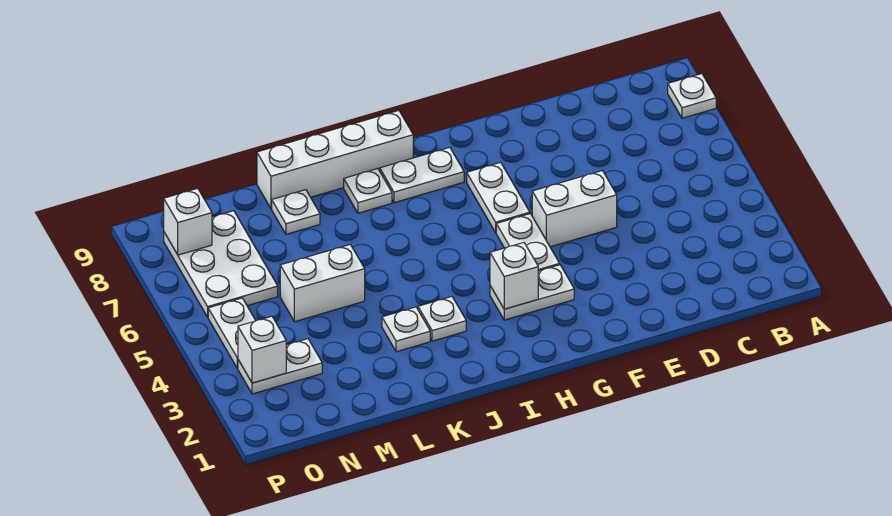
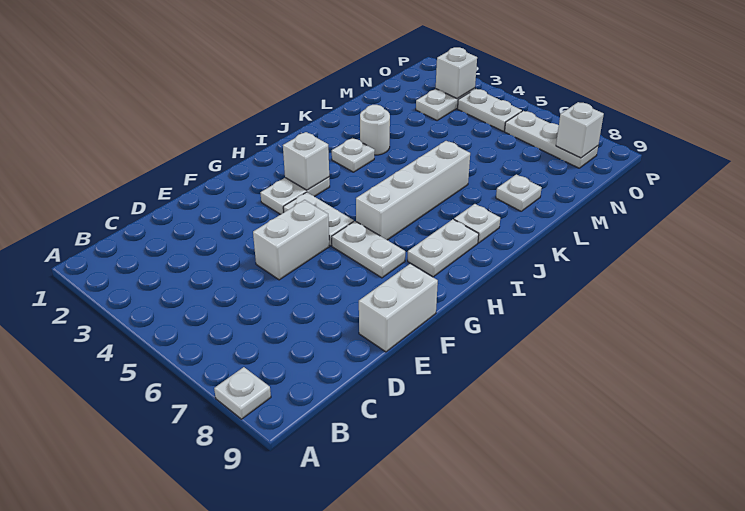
white brick I9:L9 level 1 -> white brick H6:K6 level 1
white plate K3 level 1 -> white round brick K3 level 1
white brick L5:M5 level 1 -> white brick E9:F9 level 1
white plate N6:O8 level 1 -> white plate O6:O8 level 1

